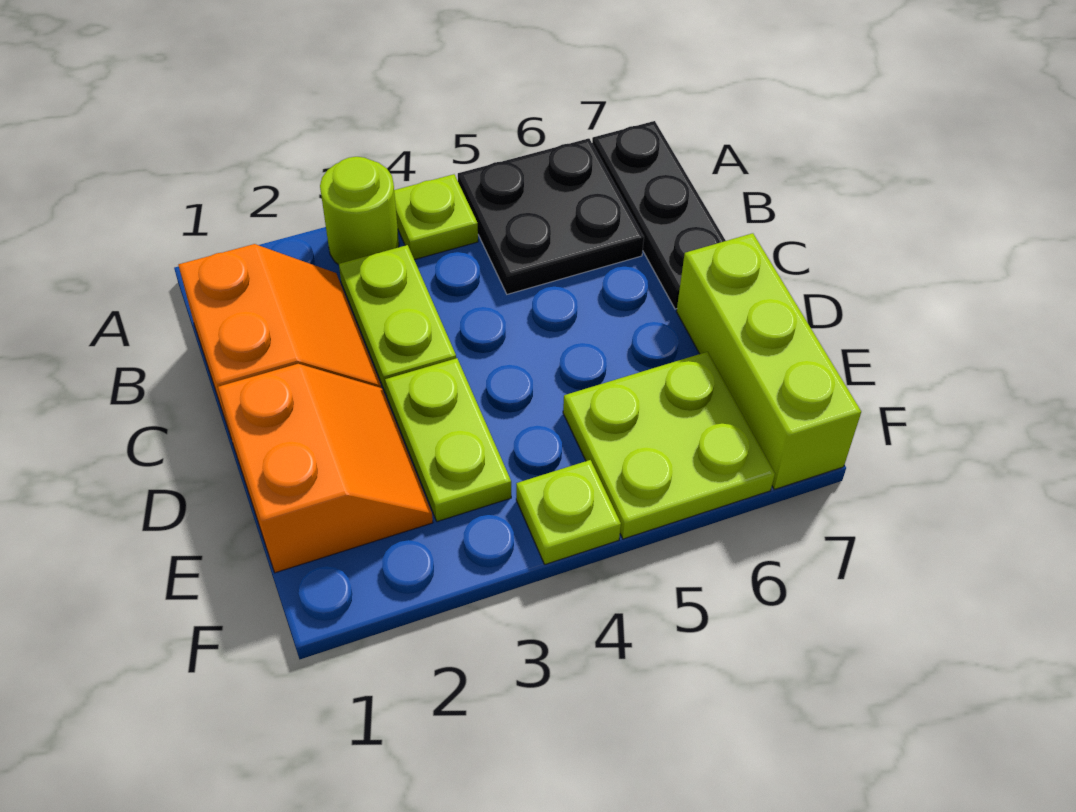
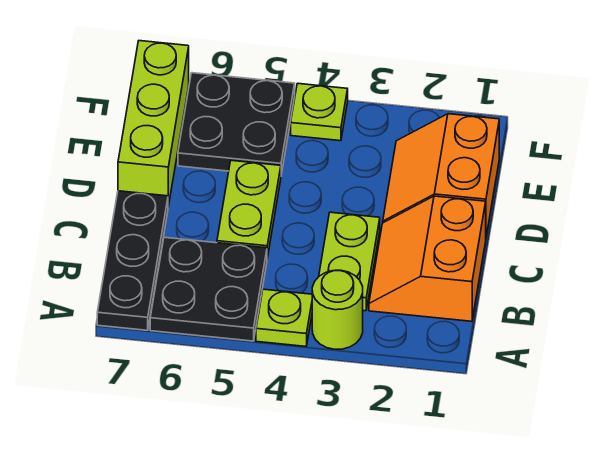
lime plate D3:E3 level 1 -> lime plate C5:D5 level 1
lime plate E5:F6 level 1 -> black plate E5:F6 level 1

